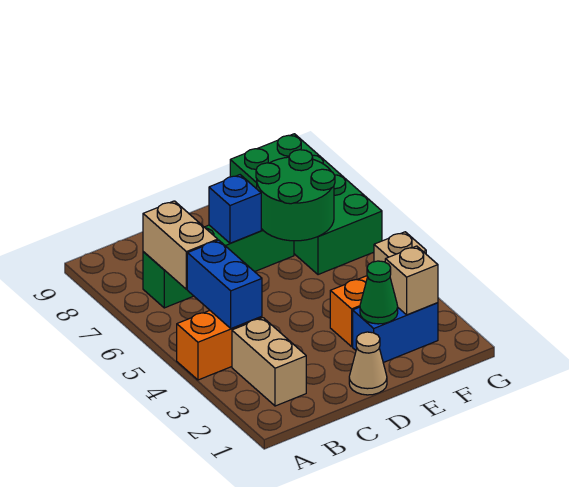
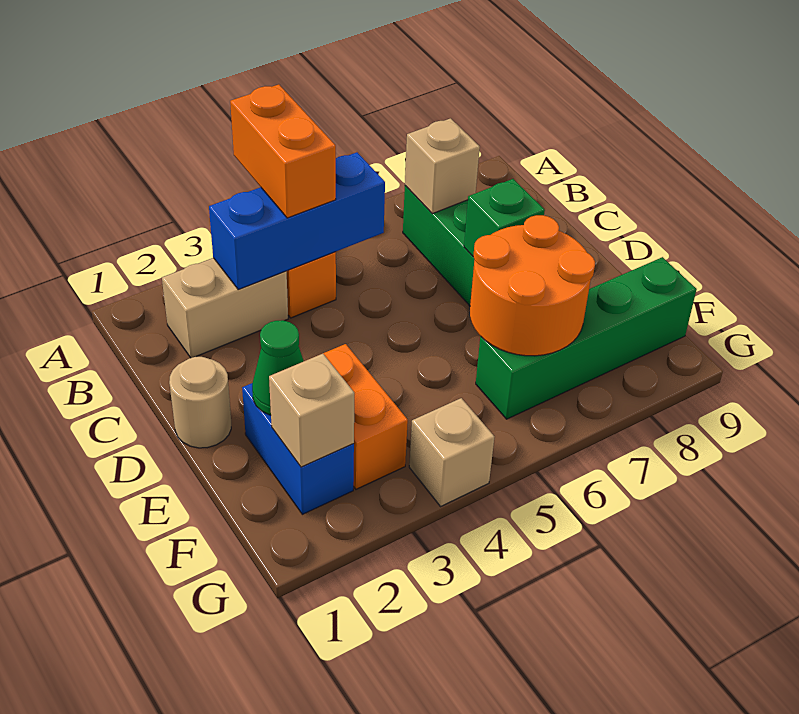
none -> orange brick A4:B4 level 3
blue brick B4:B5 level 2 -> blue brick B3:B5 level 2
tan brick B6:B7 level 2 -> tan brick B7 level 2
tan cone D1 level 1 -> tan round brick D1 level 1
blue brick D7 level 2 -> green brick D7 level 2
green round brick E6:F7 level 2 -> orange round brick E6:F7 level 2
green brick F6:G9 level 1 -> green brick F6:F9 level 1

